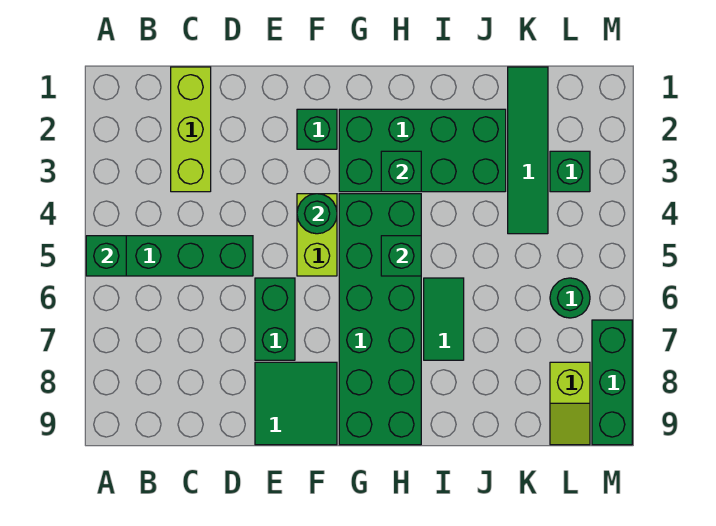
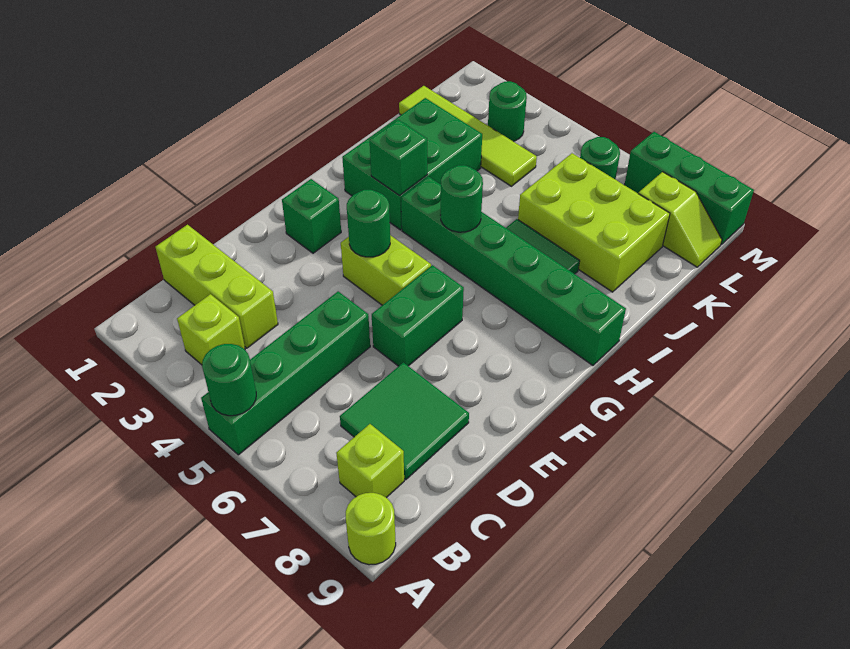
green brick A5 level 2 -> green round brick A5 level 2
none -> lime round brick A9 level 1
none -> lime brick B3 level 1
none -> lime brick B8 level 1
green brick E6:E7 level 1 -> green brick E6:F6 level 1
green tile E8:F9 level 1 -> green tile C7:D8 level 1
green brick G2:J3 level 1 -> green brick H2:J3 level 1
green brick G4:H9 level 1 -> green brick H4:H9 level 1
green brick H5 level 2 -> green round brick H5 level 2
none -> lime brick J6:K8 level 1
green tile K1:K4 level 1 -> lime tile K1:K4 level 1
green brick L3 level 1 -> green round brick L3 level 1

